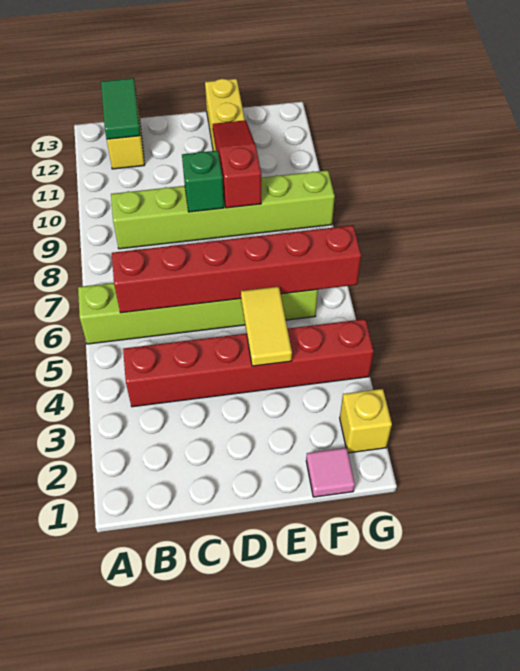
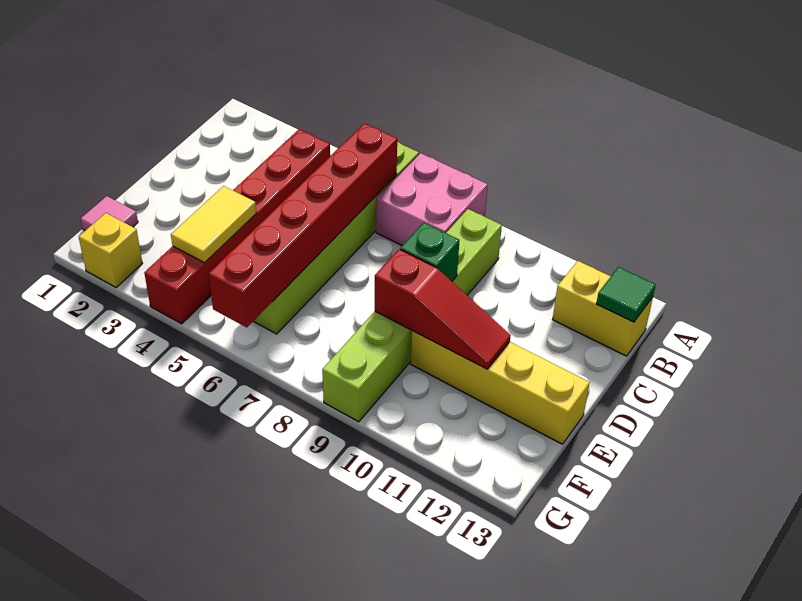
none -> pink brick A7:B8 level 1
green tile B12:B13 level 2 -> green tile B13 level 2
yellow tile E4:E5 level 2 -> yellow tile E4:F4 level 2

